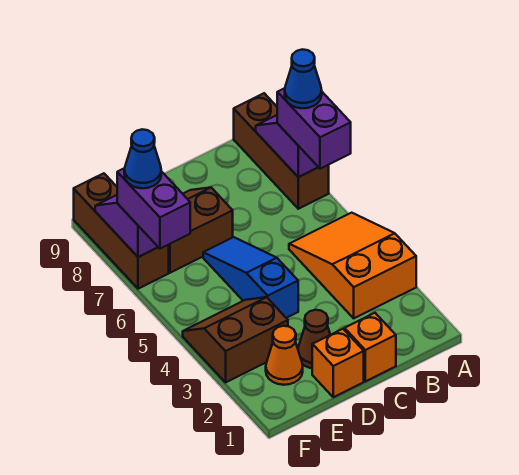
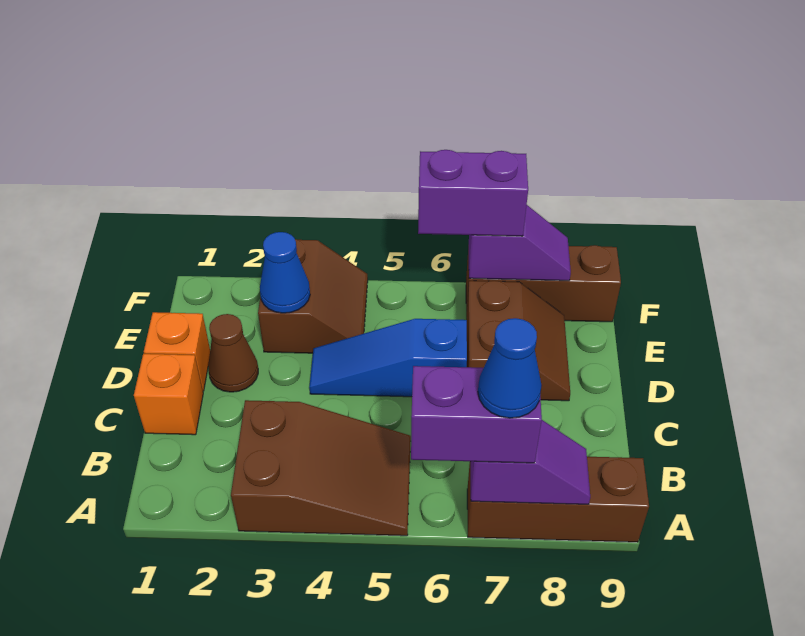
orange slope A3:B5 level 1 top 3 -> brown slope A3:B5 level 1 top 3
blue slope D4:D6 level 1 top 4 -> blue slope D4:D6 level 1 top 6
orange cone E2 level 1 -> none
blue cone F7 level 4 -> blue cone E3 level 2

